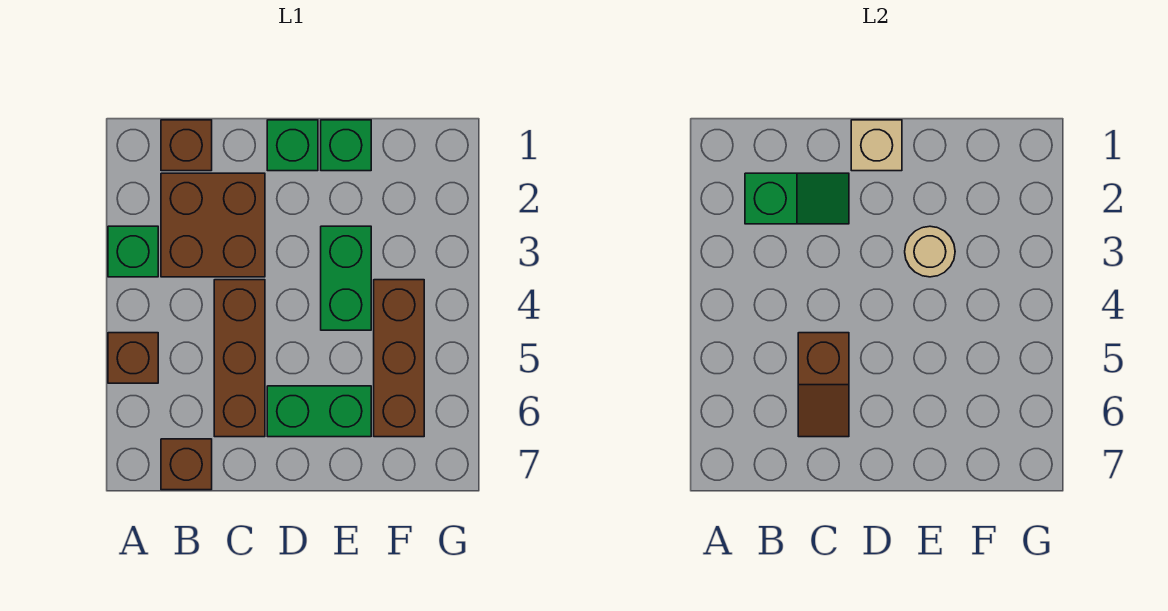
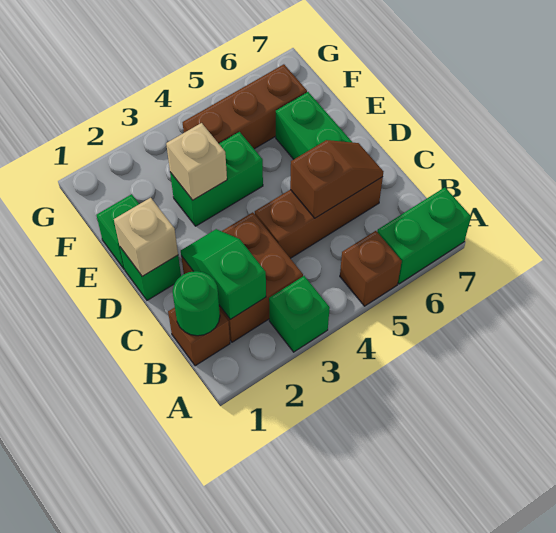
none -> green brick A6:A7 level 1
none -> green round brick B1 level 2
brown brick B7 level 1 -> none
tan round brick E3 level 2 -> tan brick E3 level 2

